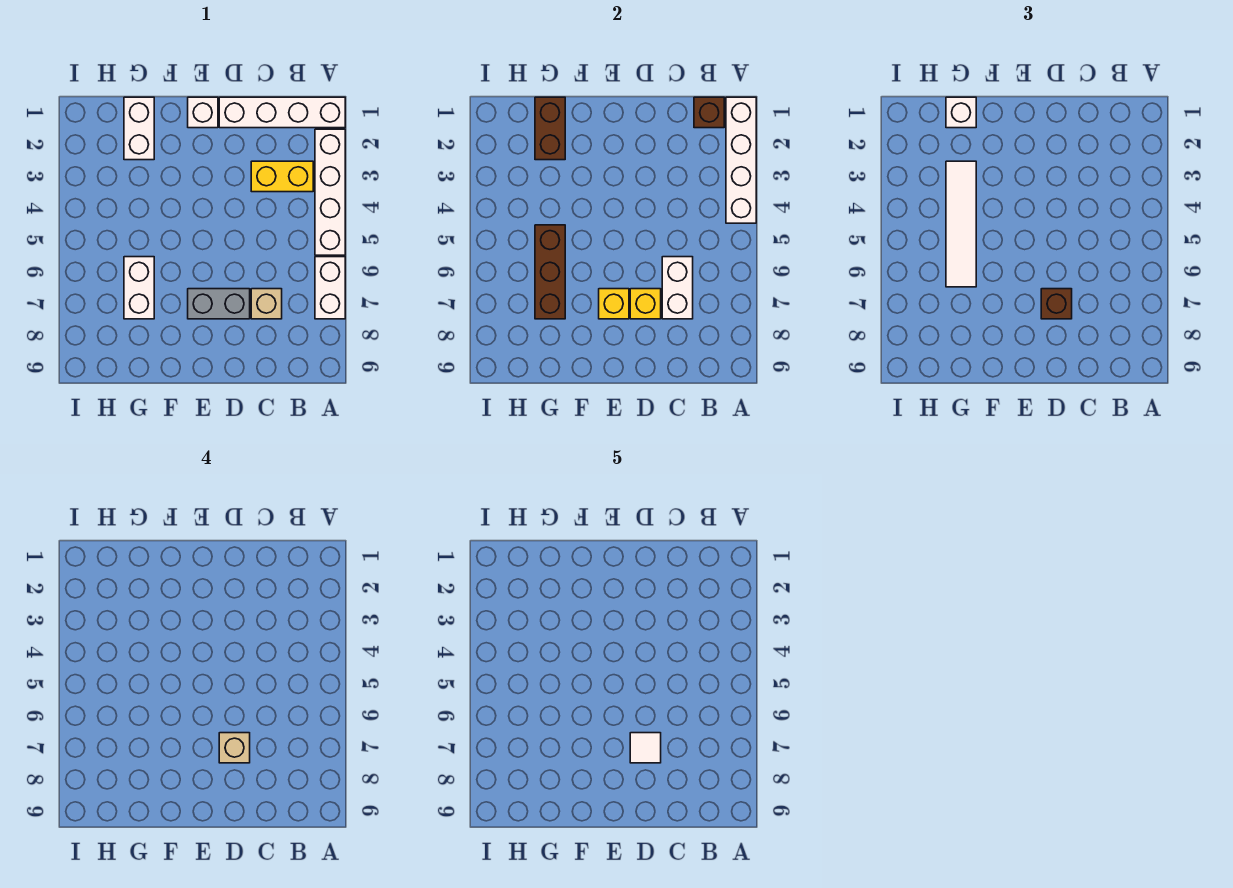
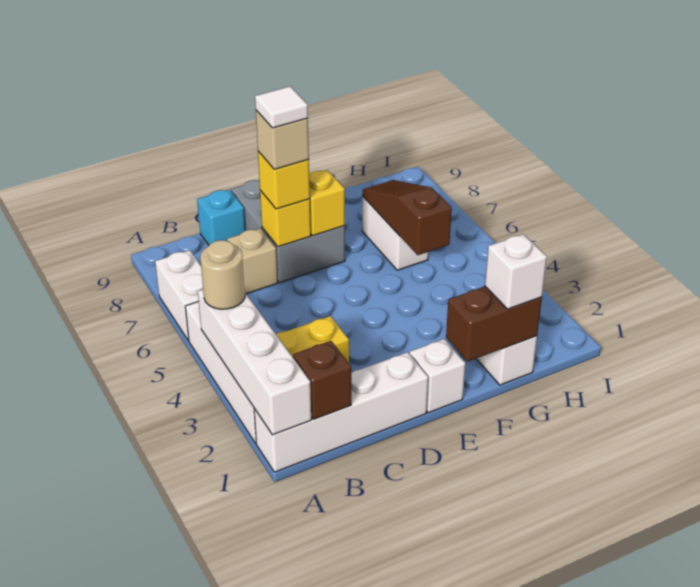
none -> tan round brick A4 level 3
white brick C6:C7 level 2 -> none
none -> cyan brick C9 level 1
grey brick D7:E7 level 1 -> grey brick D7:E9 level 1
brown brick D7 level 3 -> yellow brick D7 level 3
brown brick G1:G2 level 2 -> brown brick F1:G1 level 2
white tile G3:G6 level 3 -> none
brown brick G5:G7 level 2 -> brown slope G5:G7 level 2 top 5

